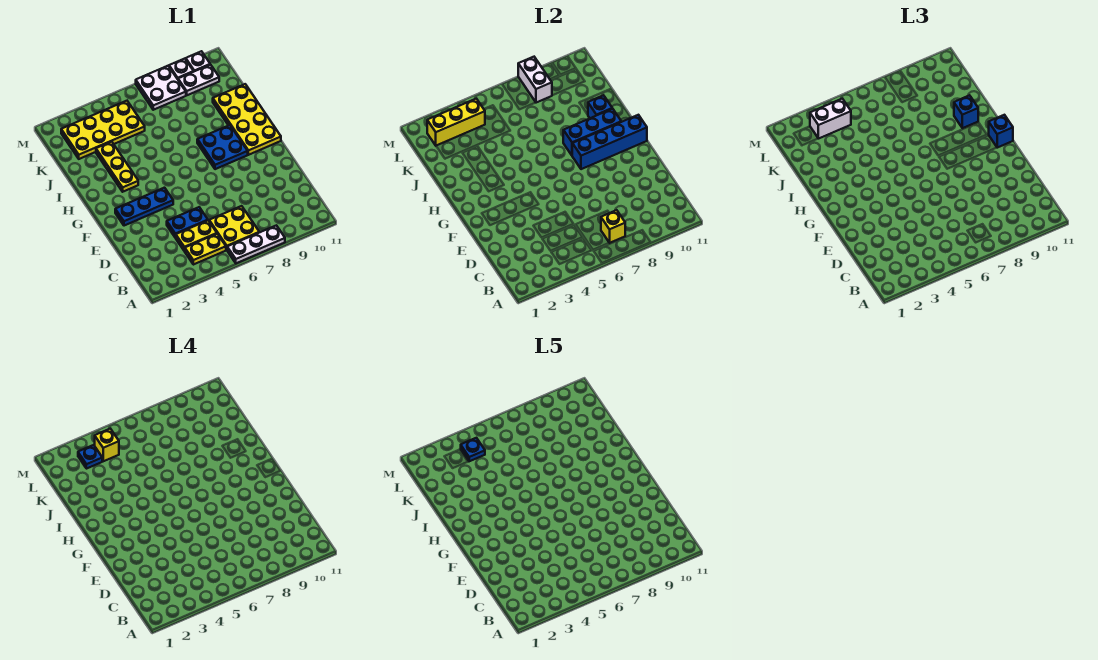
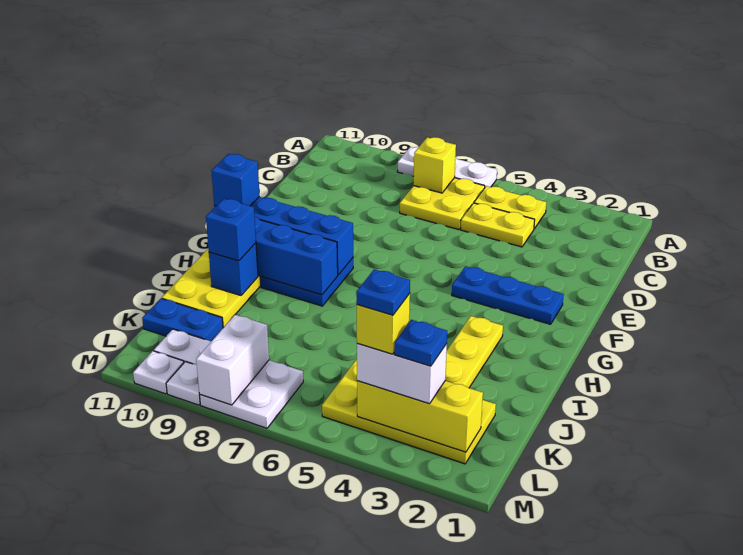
blue plate D4:D5 level 1 -> blue plate K10:K11 level 1

